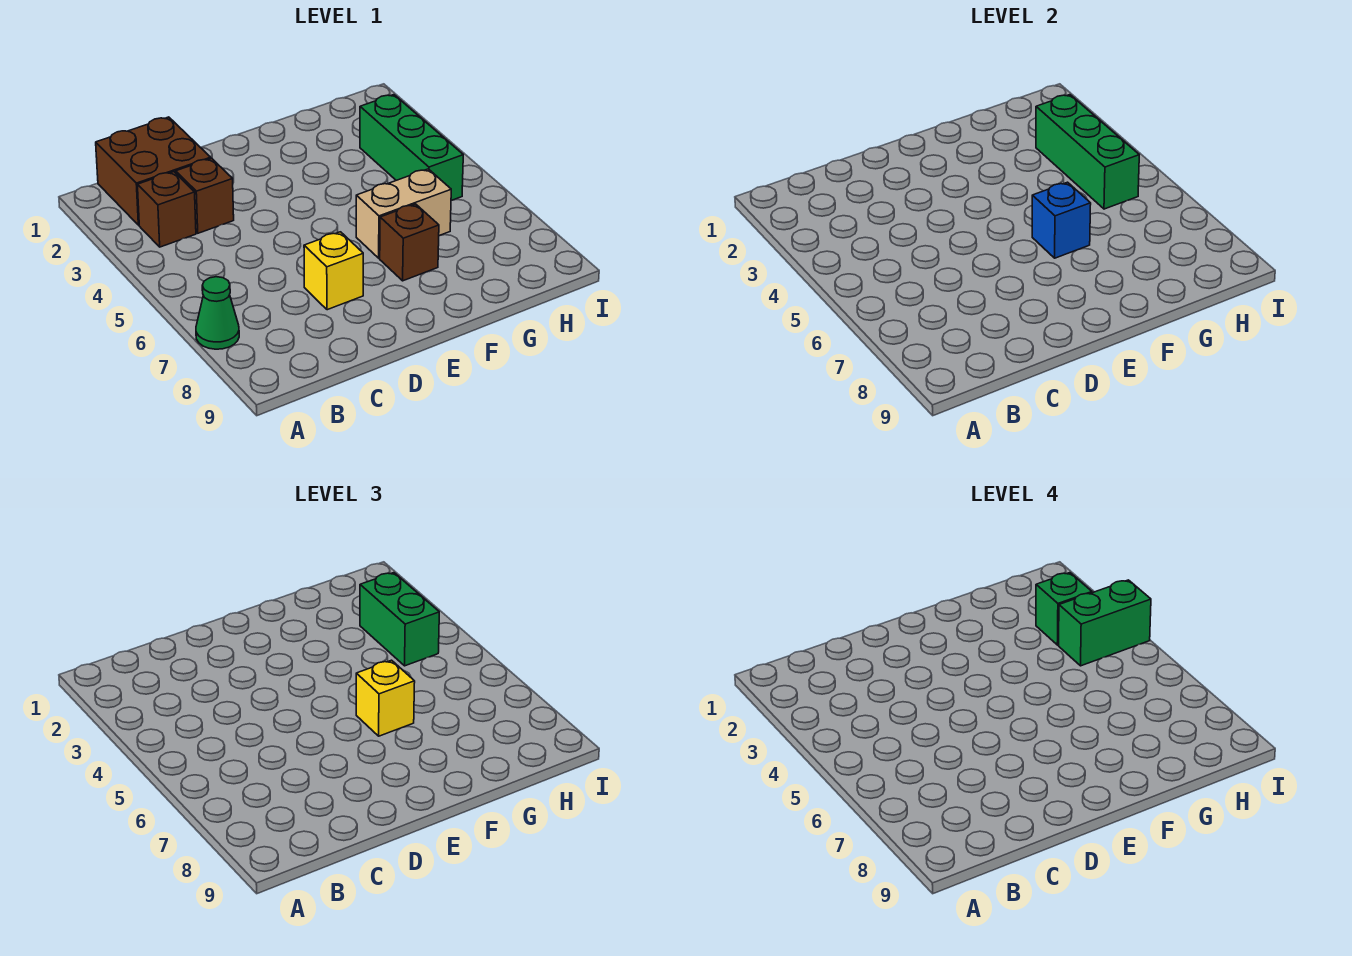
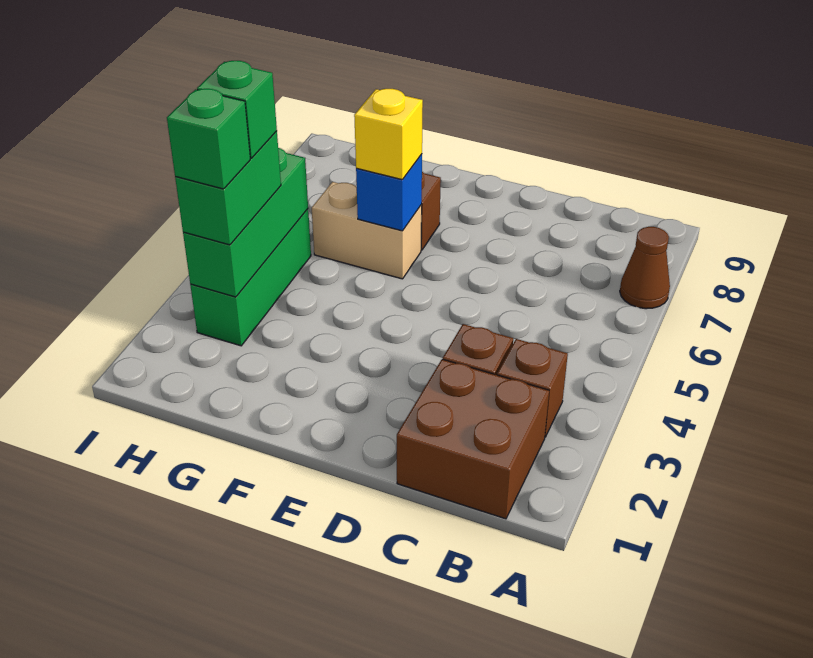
green cone A7 level 1 -> brown cone A7 level 1
yellow brick D7 level 1 -> none
green brick H4:I4 level 4 -> green brick H4 level 4

